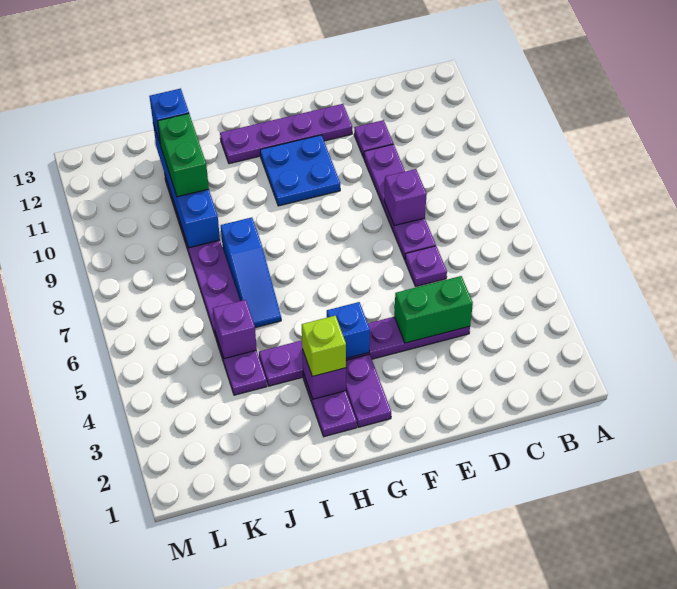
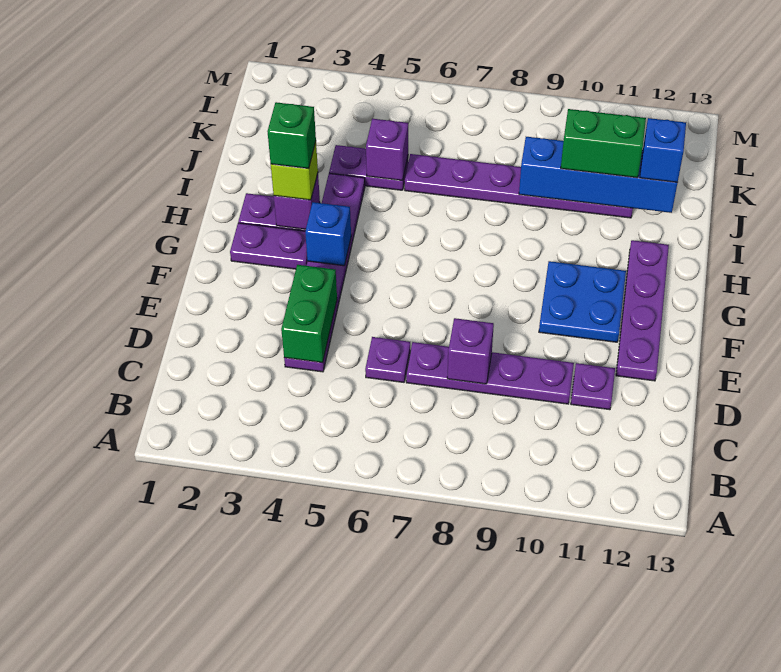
none -> green brick H3 level 4
blue slope I6:I8 level 1 top 8 -> none

